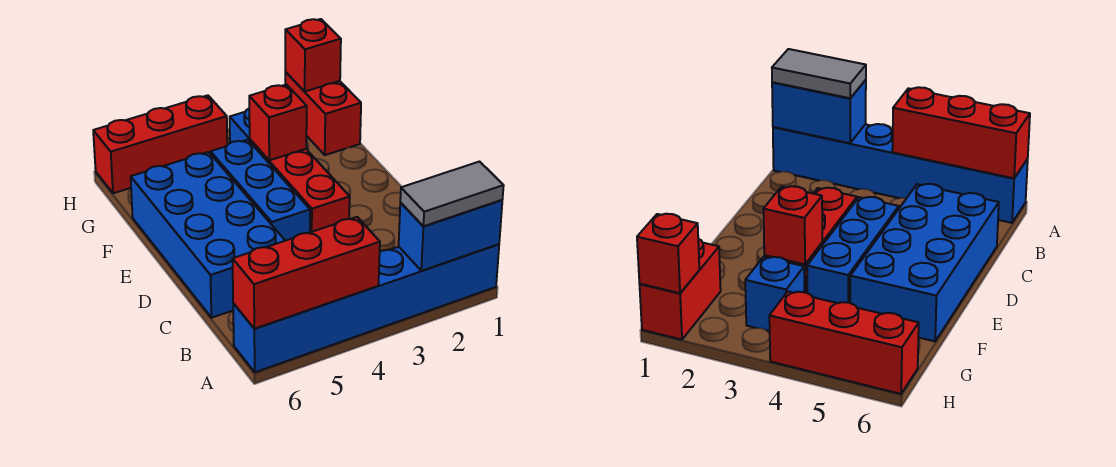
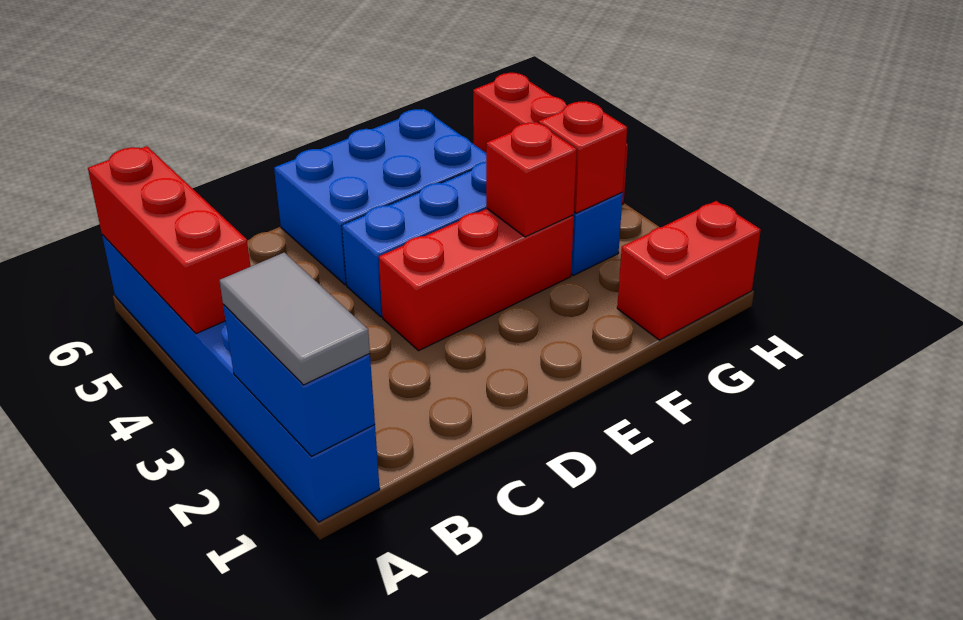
blue brick C5:F6 level 1 -> blue brick D5:F6 level 1
red brick H1 level 2 -> red brick G3 level 2

